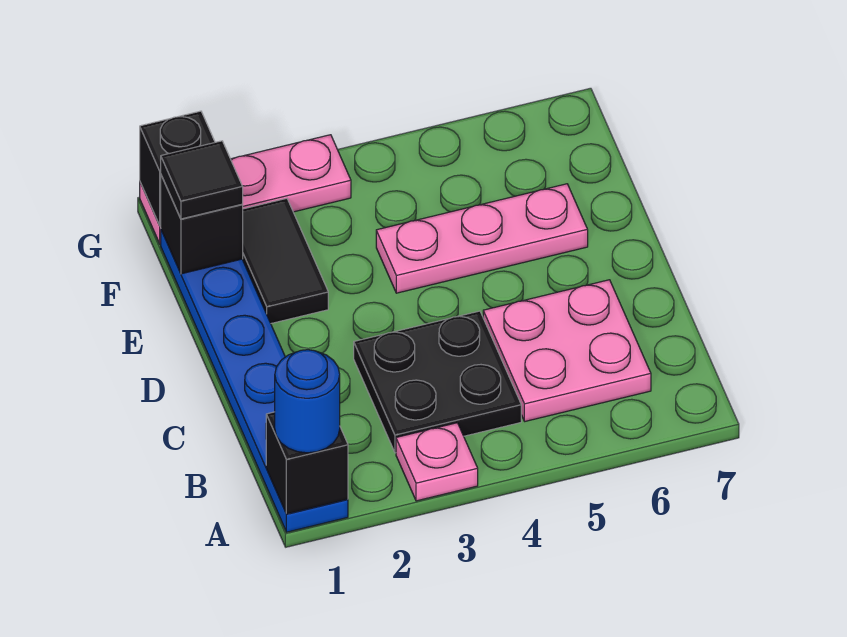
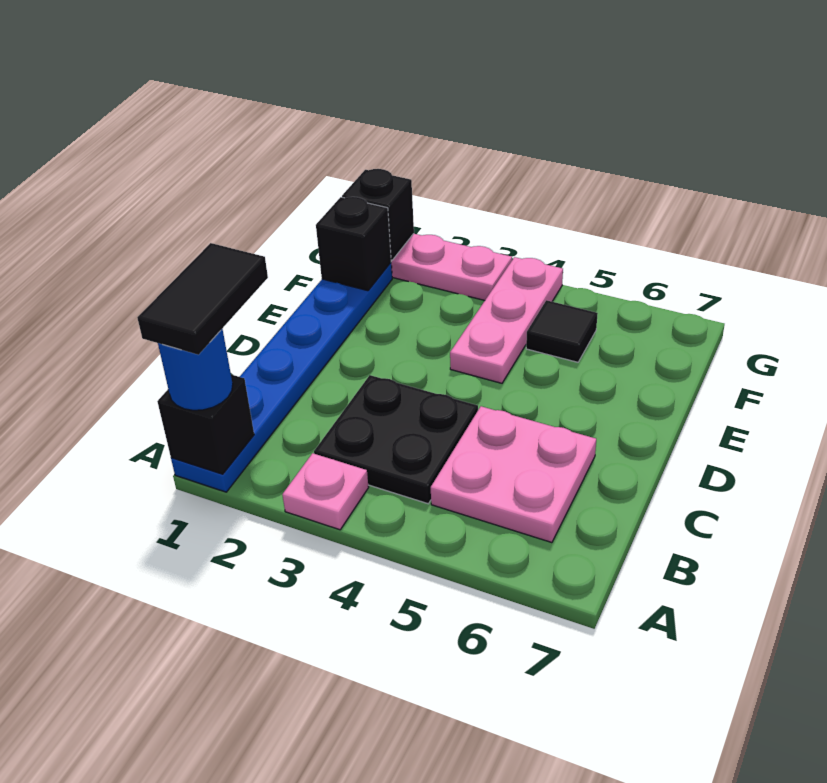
black tile E2:F2 level 1 -> black tile A1:B1 level 4
pink plate E4:E6 level 1 -> pink plate E4:G4 level 1
black tile F1 level 3 -> black tile F5 level 1

